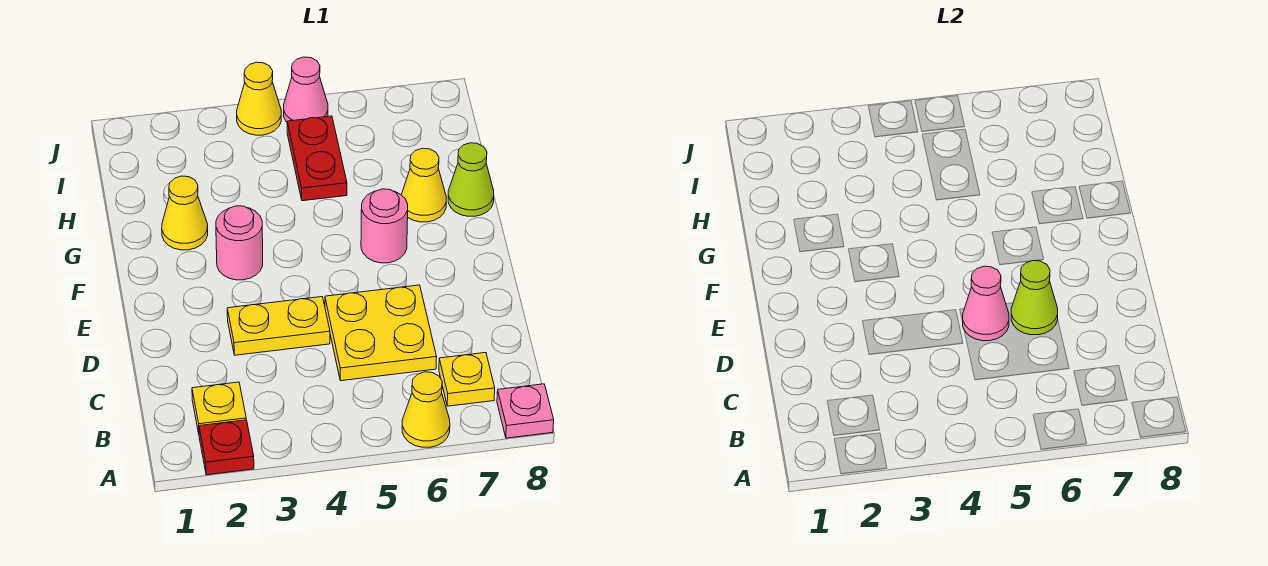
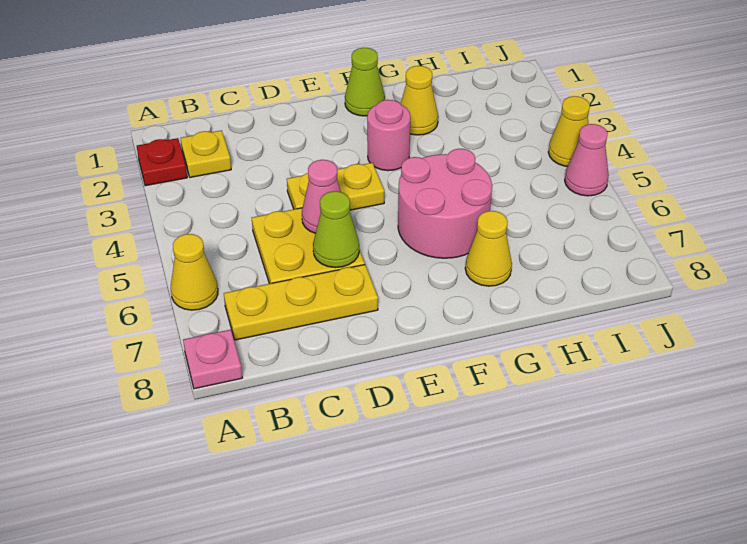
yellow plate B7 level 1 -> yellow plate B7:D7 level 1
yellow plate D3:D4 level 1 -> yellow plate D4:E4 level 1
pink round brick F6 level 1 -> pink round brick F5:G6 level 1
lime cone G8 level 1 -> lime cone F1 level 1
red plate H5:I5 level 1 -> none

